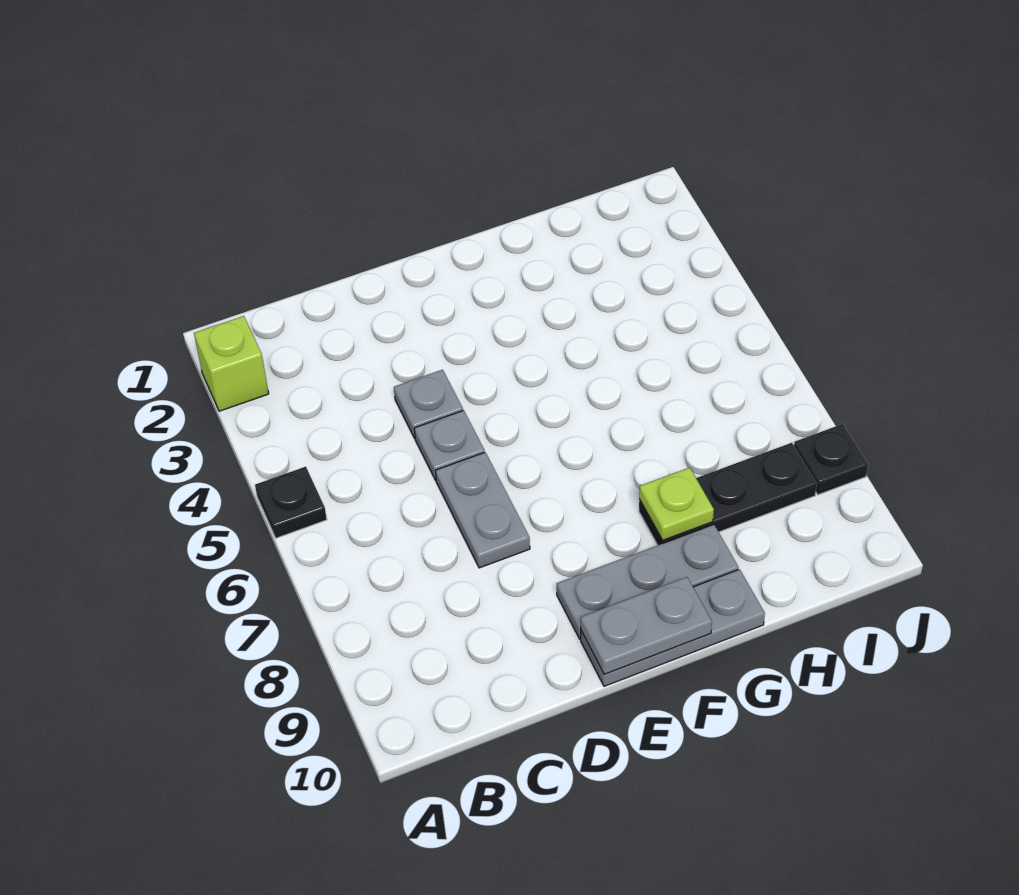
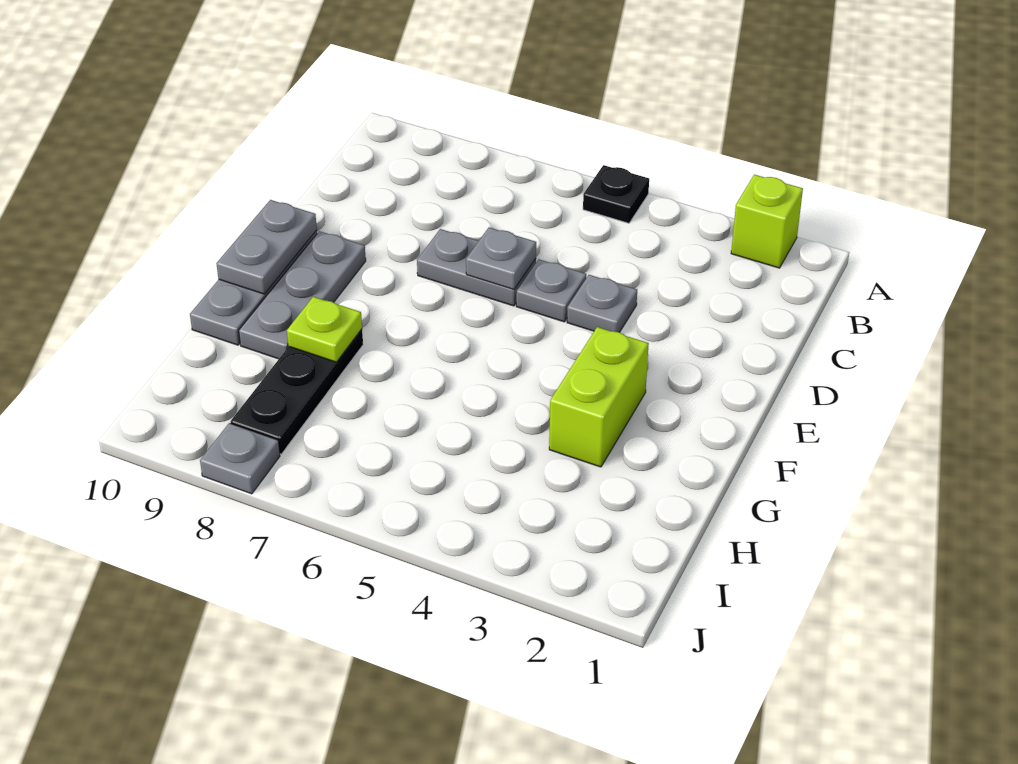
none -> grey plate D6 level 2
none -> lime brick F3:G3 level 1
black plate J8 level 1 -> grey plate J8 level 1

